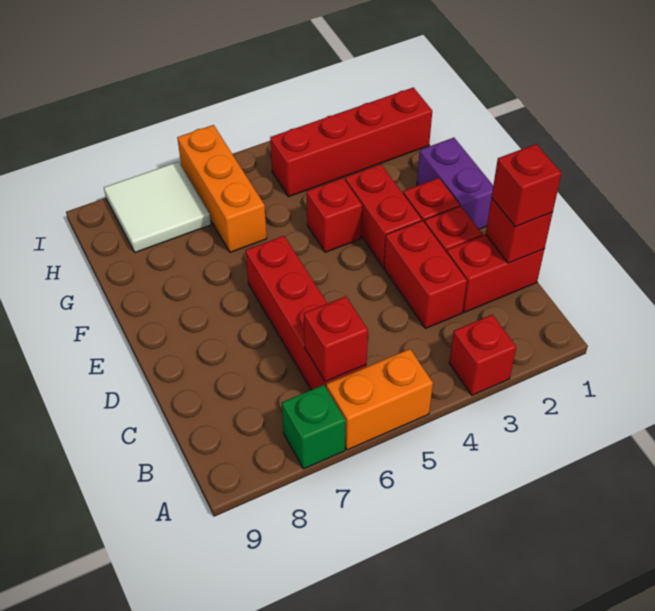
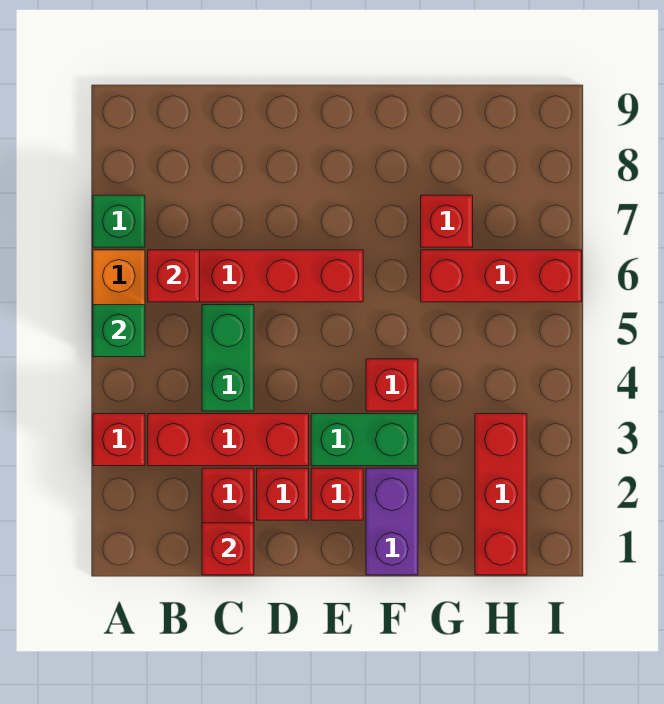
none -> green brick A5 level 2
red brick C1 level 3 -> red brick G7 level 1
red brick C3:D3 level 1 -> red brick B3:D3 level 1
none -> green brick C4:C5 level 1
purple brick E1:F1 level 1 -> purple brick F1:F2 level 1
red brick E3:F3 level 1 -> green brick E3:F3 level 1
orange brick G6:I6 level 1 -> red brick G6:I6 level 1
red brick H1:H4 level 1 -> red brick H1:H3 level 1
white tile H7:I8 level 1 -> none

